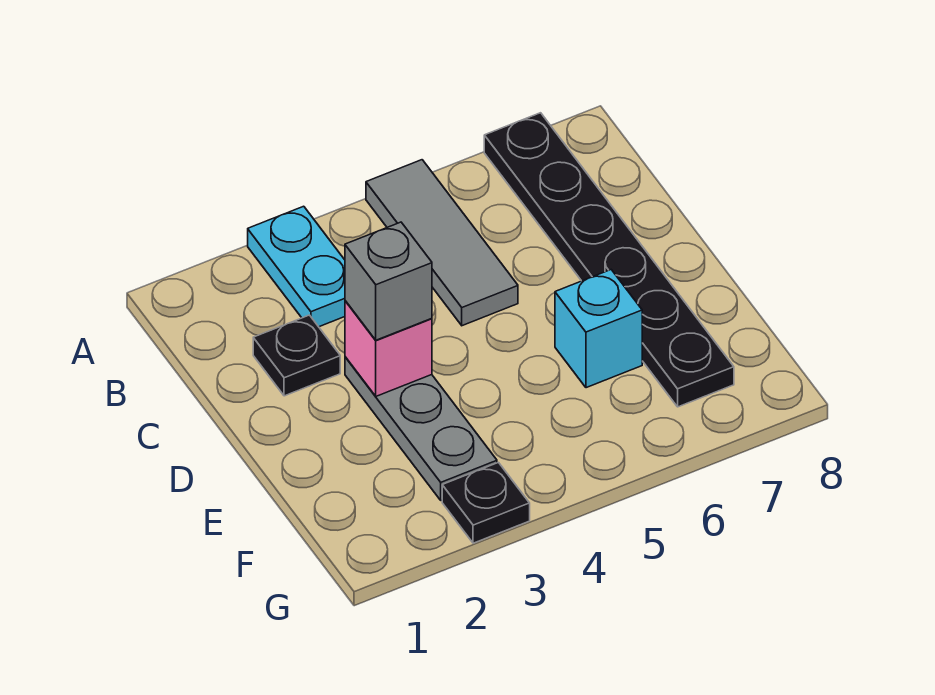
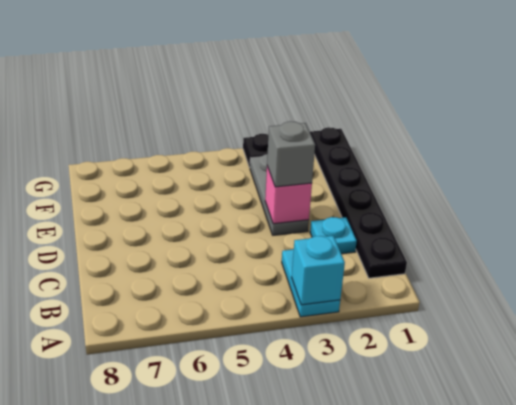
grey tile A5:C5 level 1 -> none
black plate A7:F7 level 1 -> black plate B1:G1 level 1
black plate C2 level 1 -> cyan plate C2 level 1
cyan brick E6 level 1 -> cyan brick A3 level 2

